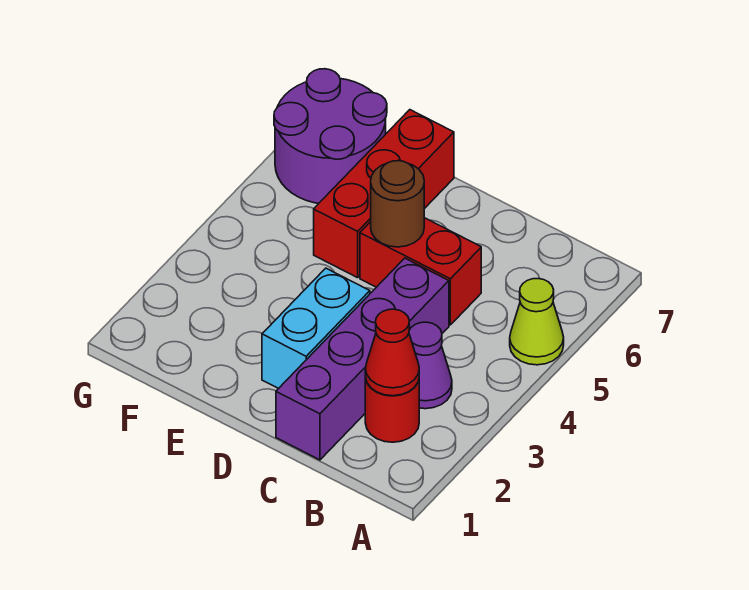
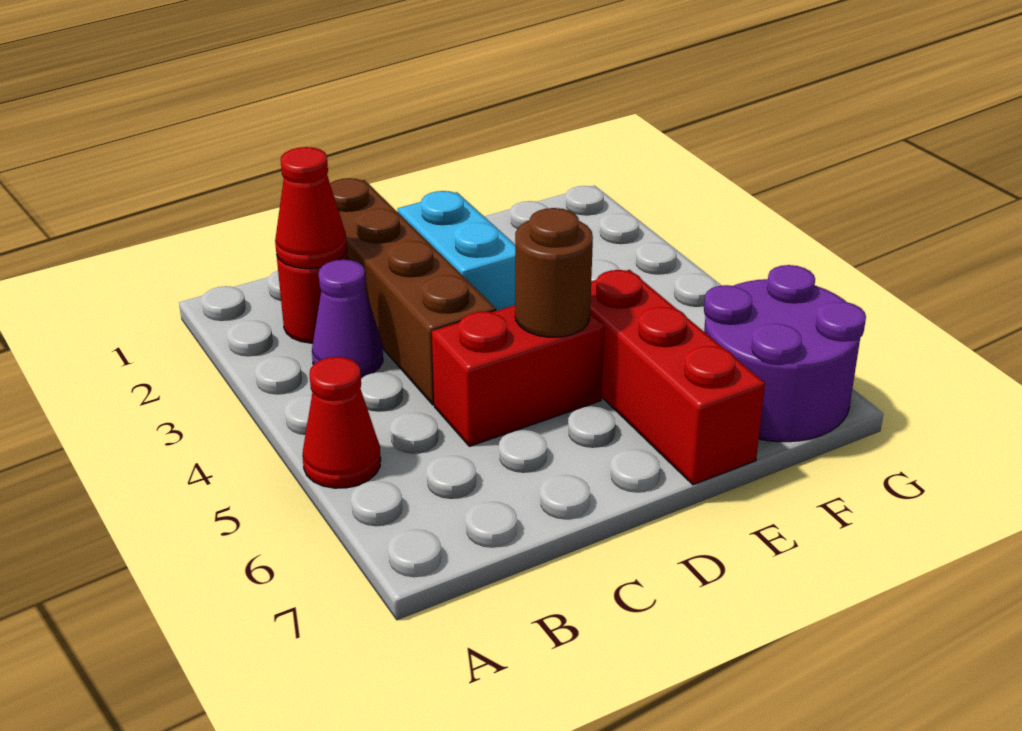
lime cone A5 level 1 -> red cone A5 level 1
purple brick C1:C4 level 1 -> brown brick C1:C4 level 1

